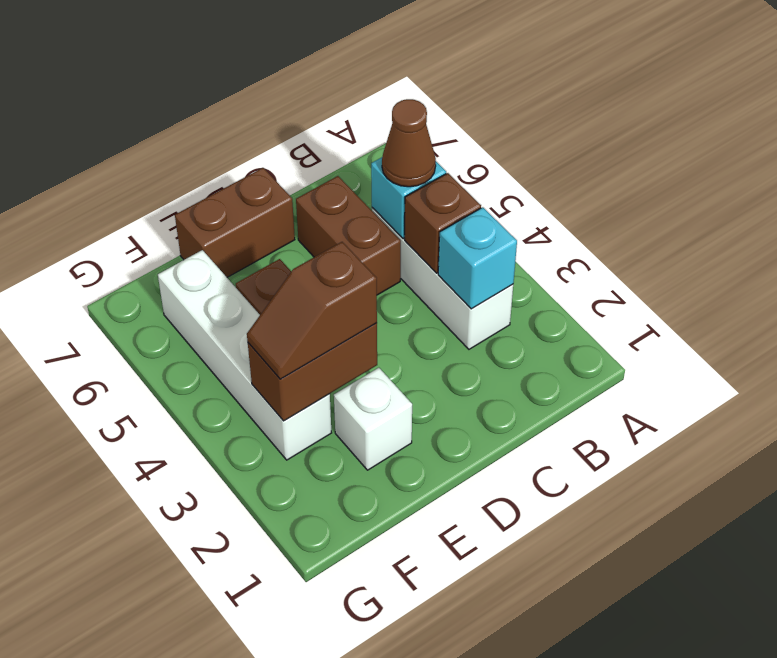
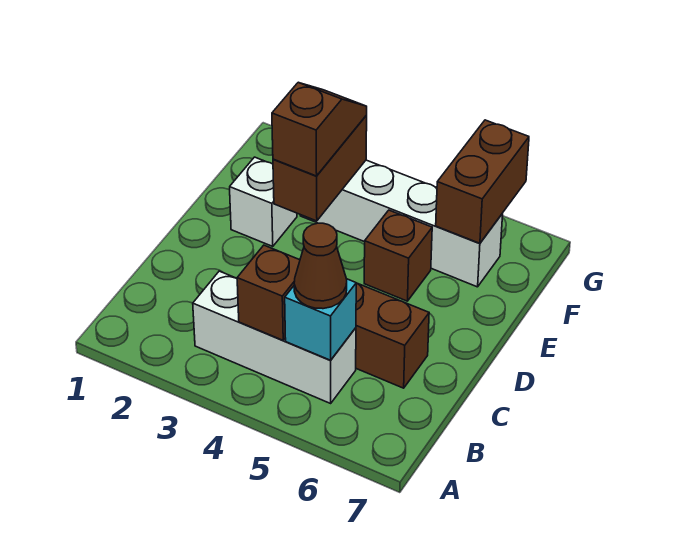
cyan brick B3 level 2 -> none
brown brick D7:E7 level 1 -> brown brick F6:G6 level 2

